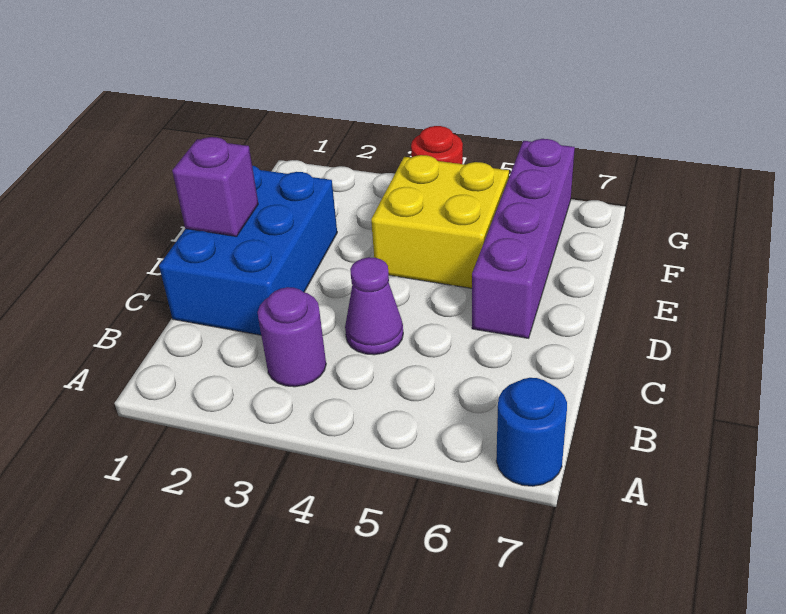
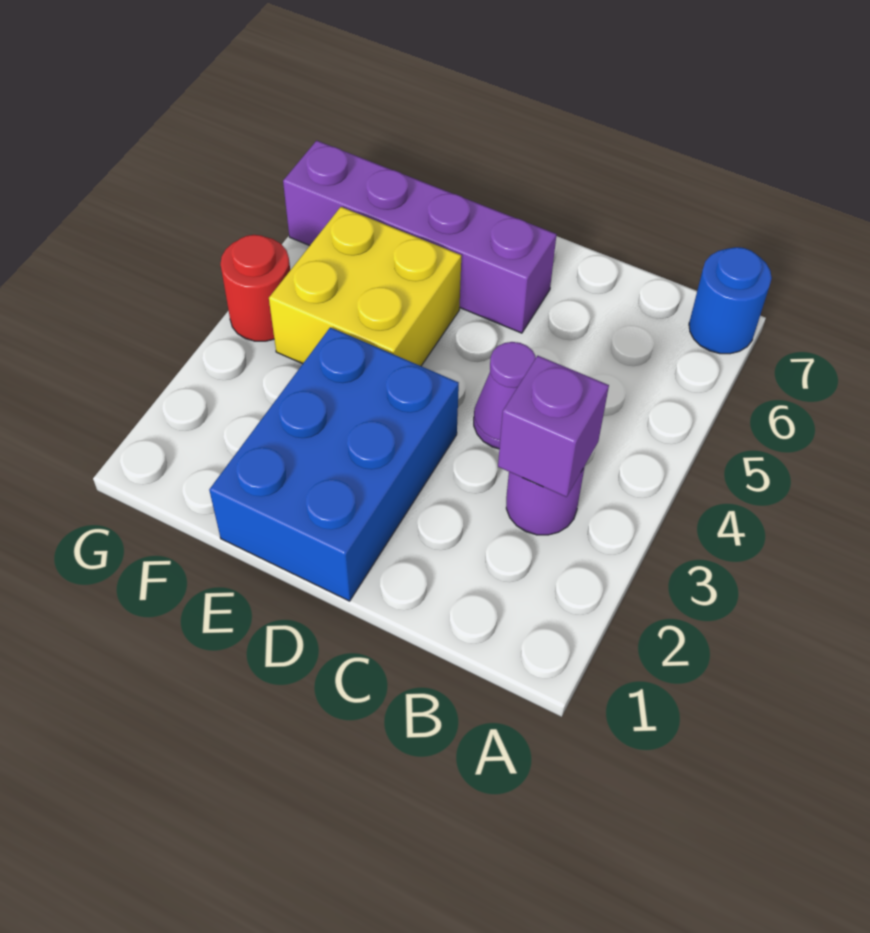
blue brick C1:E2 level 1 -> blue brick D1:E3 level 1
purple brick D1 level 2 -> purple brick B3 level 2

